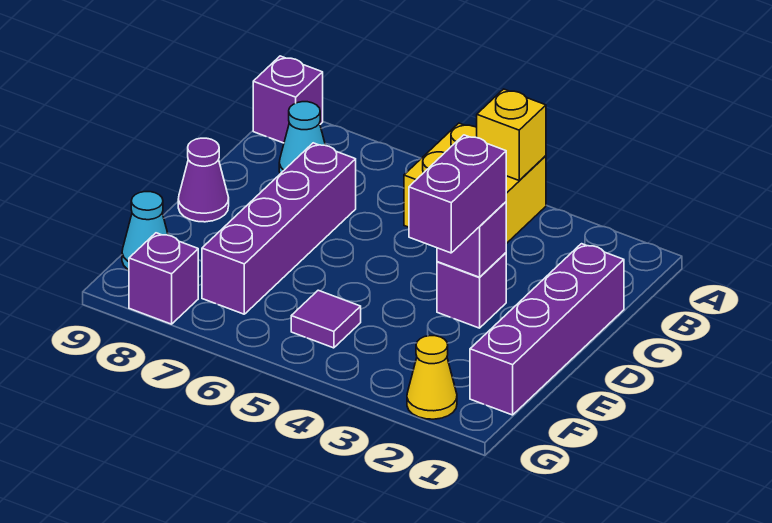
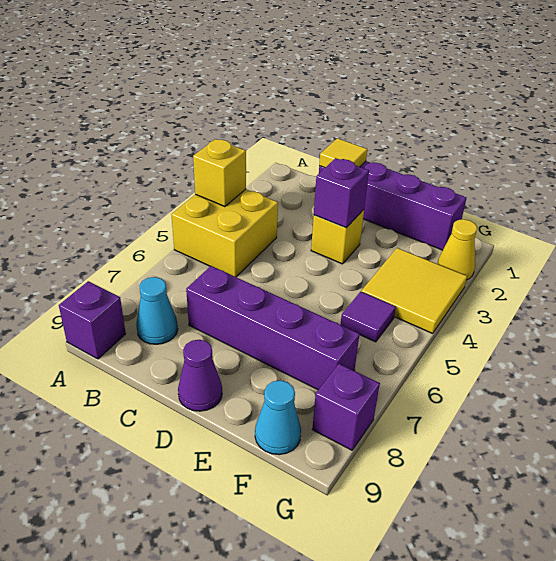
none -> yellow tile C1 level 2
purple brick D3 level 1 -> yellow brick D3 level 1
purple brick D3:E3 level 3 -> none
none -> yellow tile F3:G4 level 1

